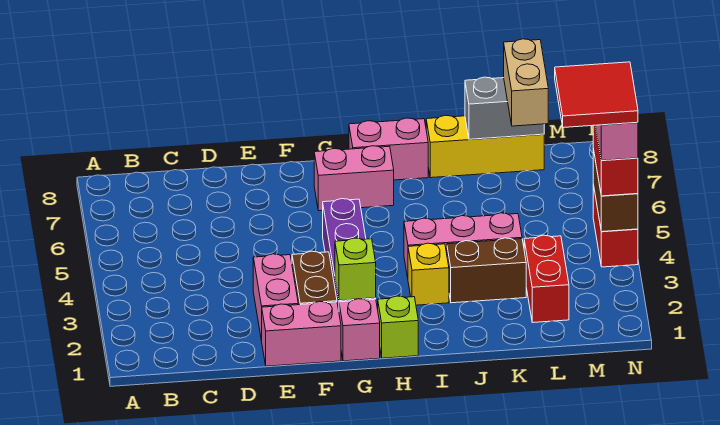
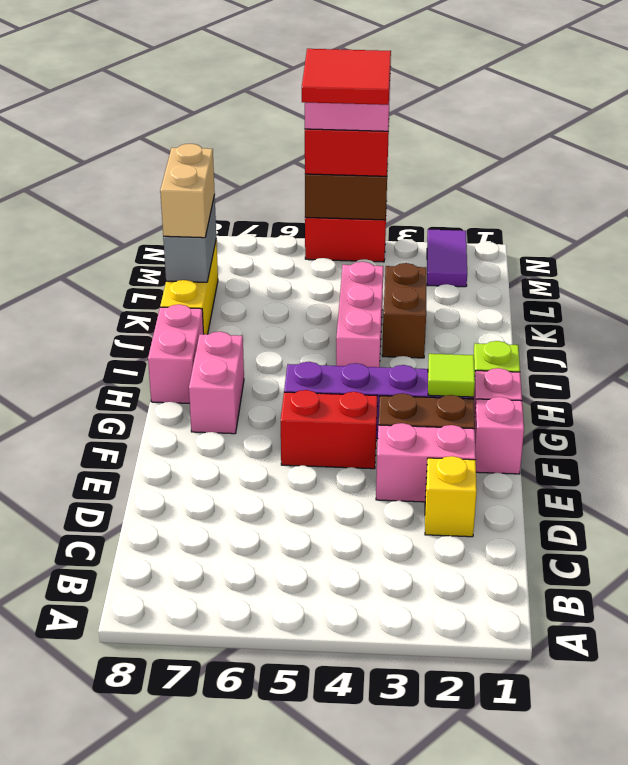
pink brick E1:F1 level 1 -> pink brick F1 level 1
lime brick G2 level 2 -> lime tile G2 level 2
yellow brick I3 level 1 -> yellow brick D2 level 1
red brick L2:L3 level 1 -> red brick F4:F5 level 1
tan brick L7:L8 level 3 -> tan brick K8:L8 level 3
none -> purple tile M2:N2 level 1

